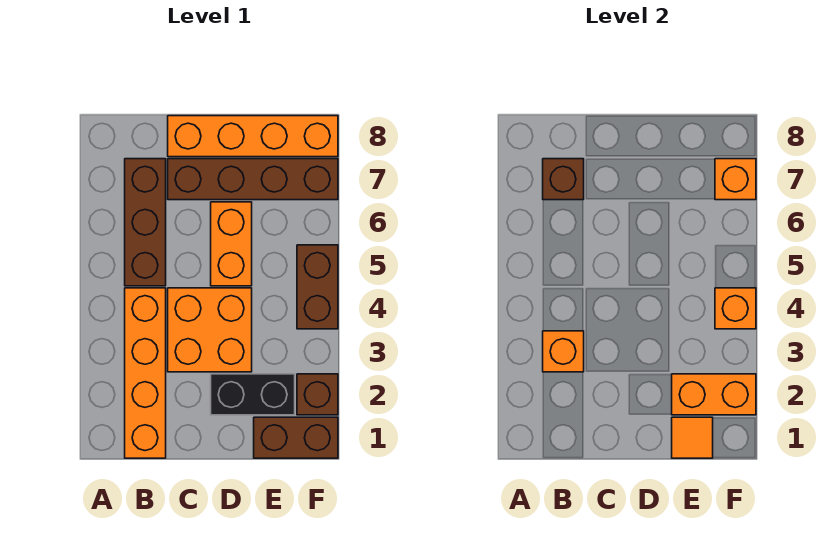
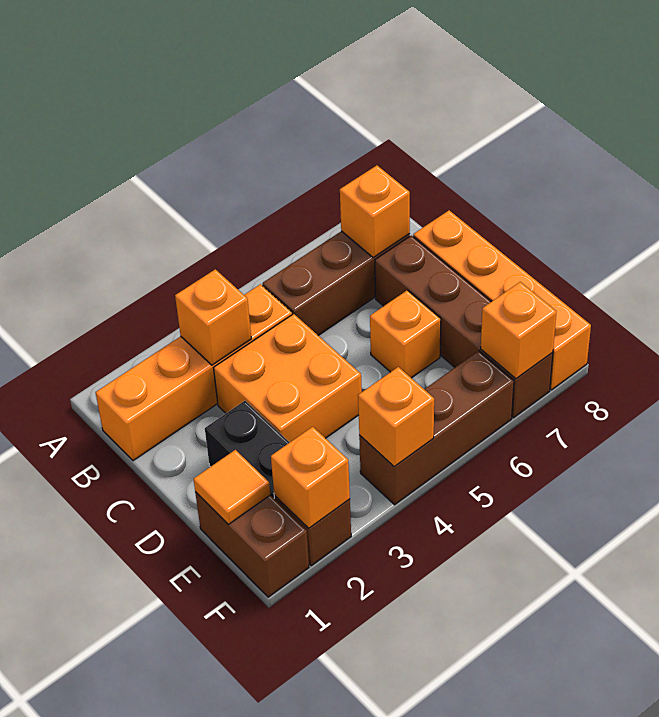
brown brick B7 level 2 -> orange brick B7 level 2
orange brick D5:D6 level 1 -> orange brick D6 level 1
orange brick E2:F2 level 2 -> orange brick F2 level 2
brown brick F4:F5 level 1 -> brown brick F4:F6 level 1

